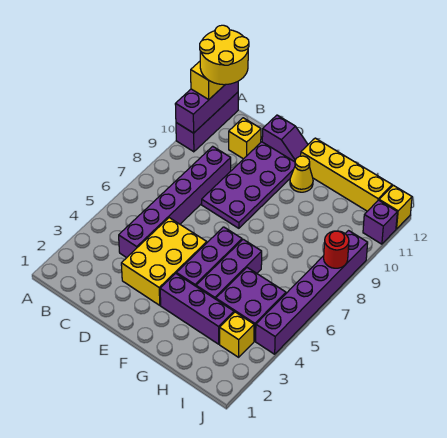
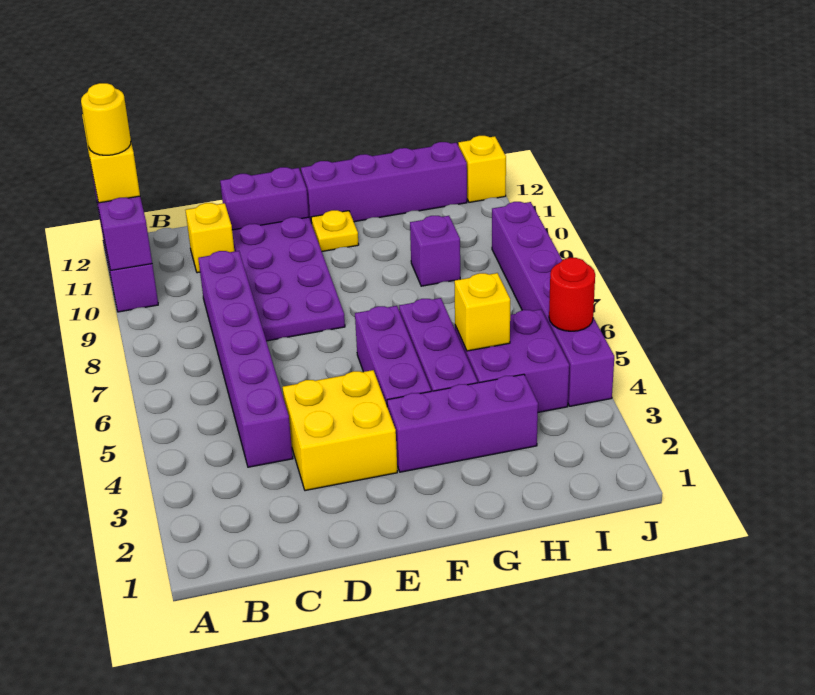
yellow round brick A11:B12 level 4 -> yellow round brick A11 level 4
yellow brick D3:E5 level 1 -> yellow brick D3:E4 level 1
purple slope D12:E12 level 1 top D -> purple brick D12:E12 level 1
yellow cone F11 level 1 -> yellow plate F11 level 1
yellow brick F12:I12 level 1 -> purple brick F12:I12 level 1
yellow brick I3 level 1 -> yellow brick H5 level 2
red round brick J8 level 2 -> red round brick J5 level 2
purple brick J11 level 1 -> purple brick H9 level 1

